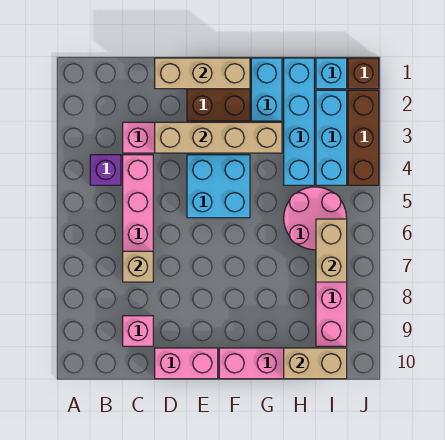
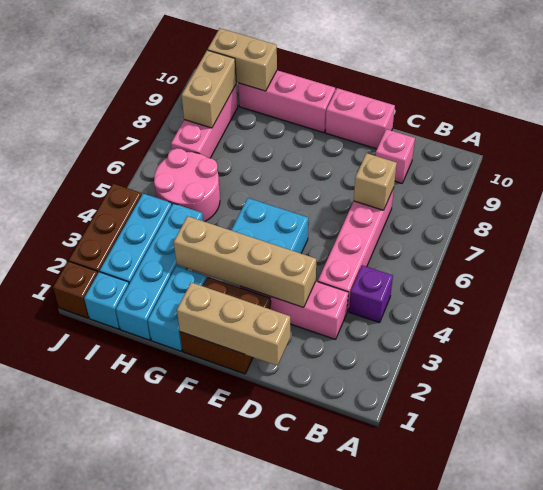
tan brick I6:I7 level 2 -> tan brick I8:I9 level 2

